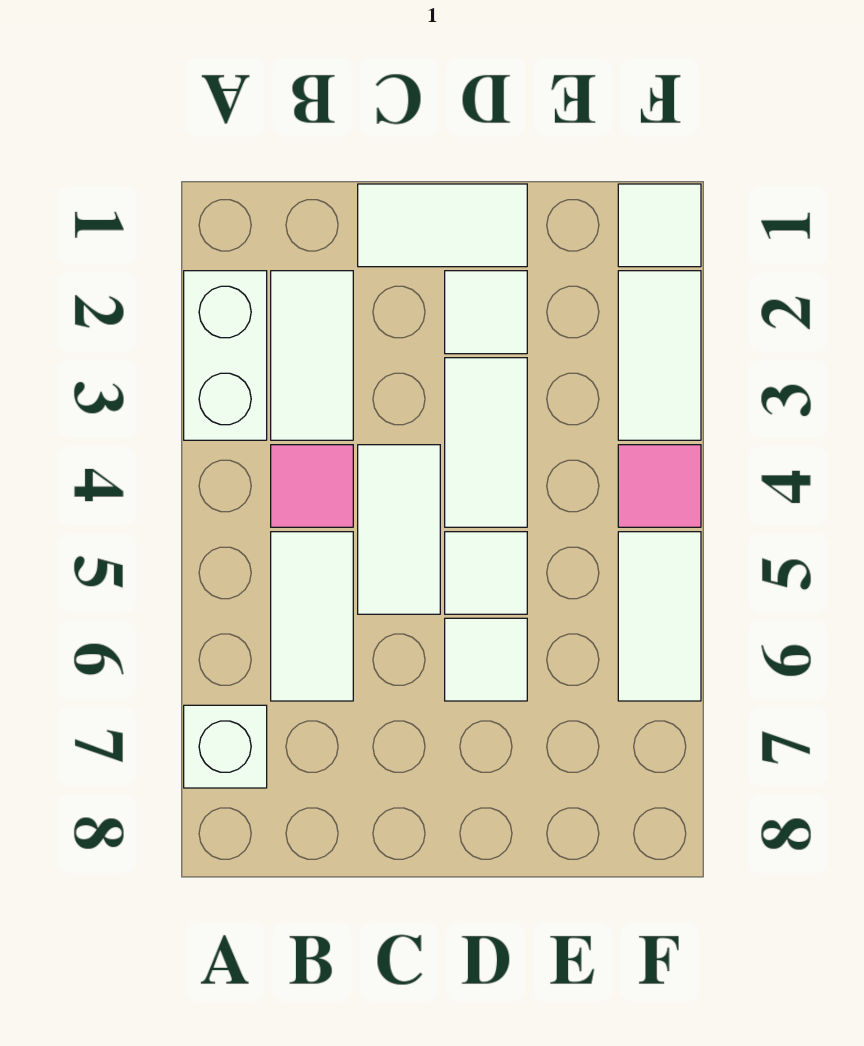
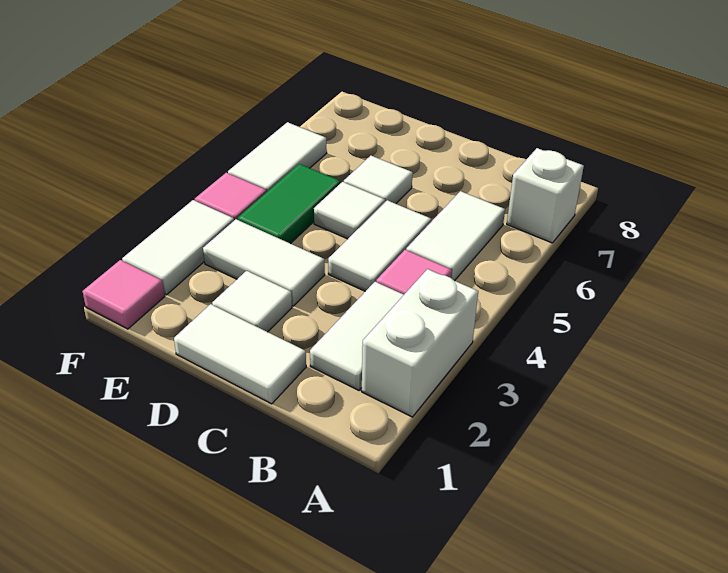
white tile D3:D4 level 1 -> white tile D3:E3 level 1
none -> green tile E4:E5 level 1
white tile F1 level 1 -> pink tile F1 level 1

